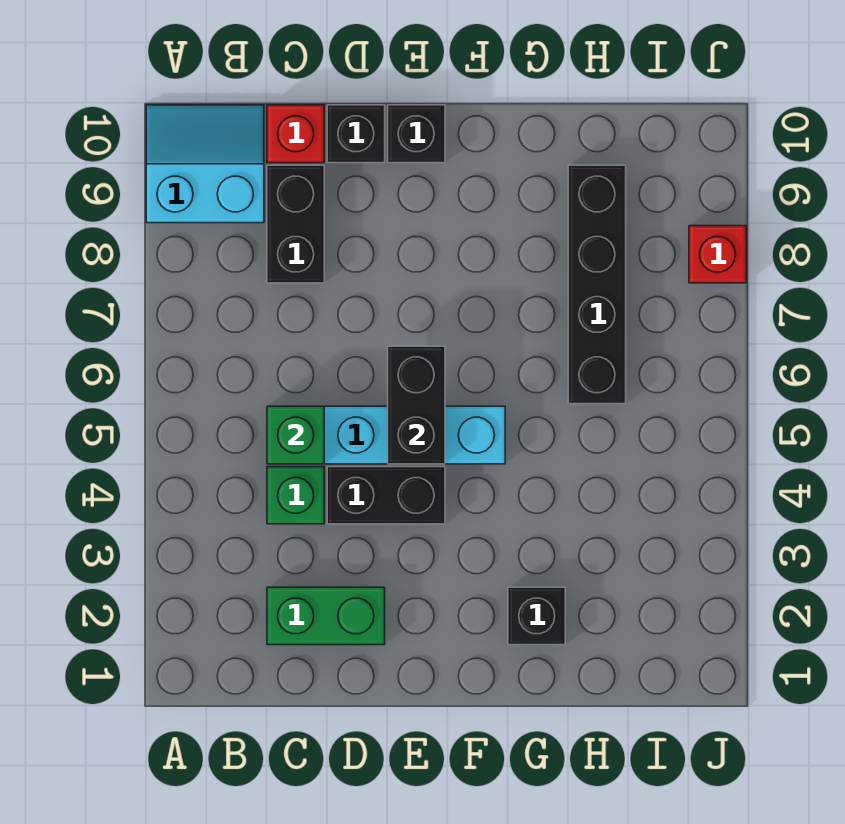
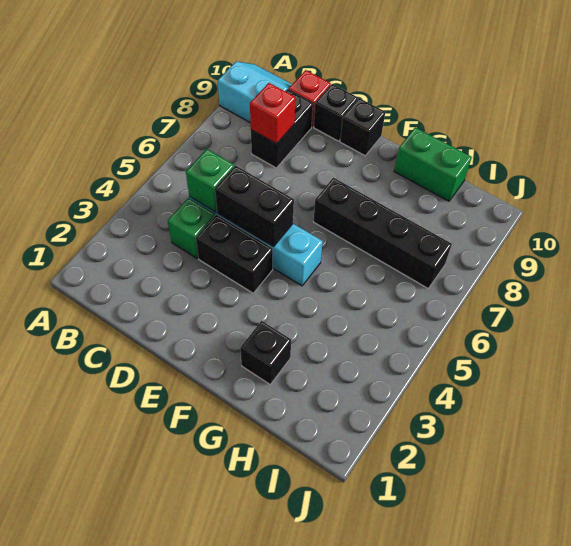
green brick C2:D2 level 1 -> green brick G10:H10 level 1
black brick E5:E6 level 2 -> black brick D5:E5 level 2
black brick H6:H9 level 1 -> black brick F7:I7 level 1
red brick J8 level 1 -> red brick C8 level 2

